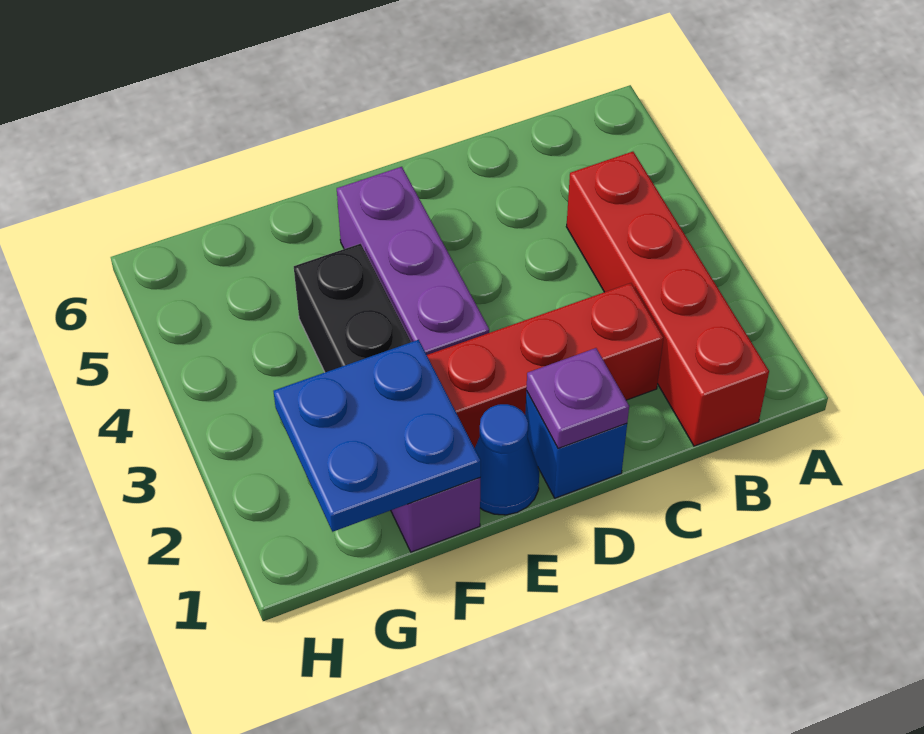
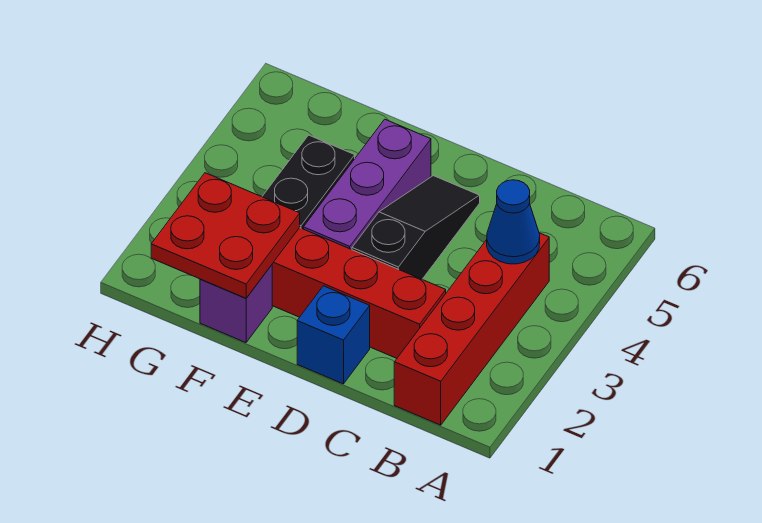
purple plate D1 level 2 -> none
none -> black slope D3:D5 level 1 top 3
blue cone E1 level 1 -> blue cone B4 level 2
blue plate F1:G2 level 2 -> red plate F1:G2 level 2

